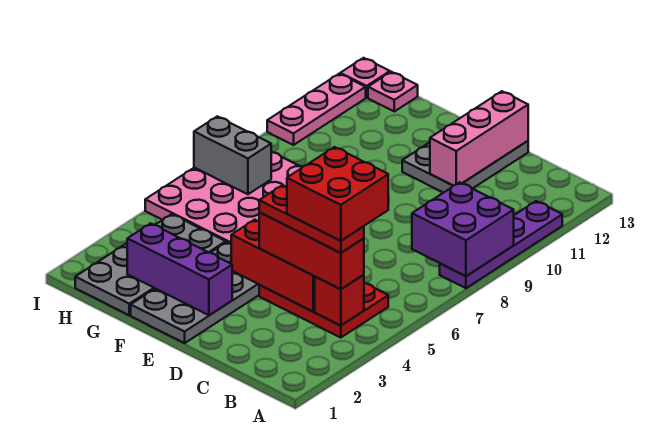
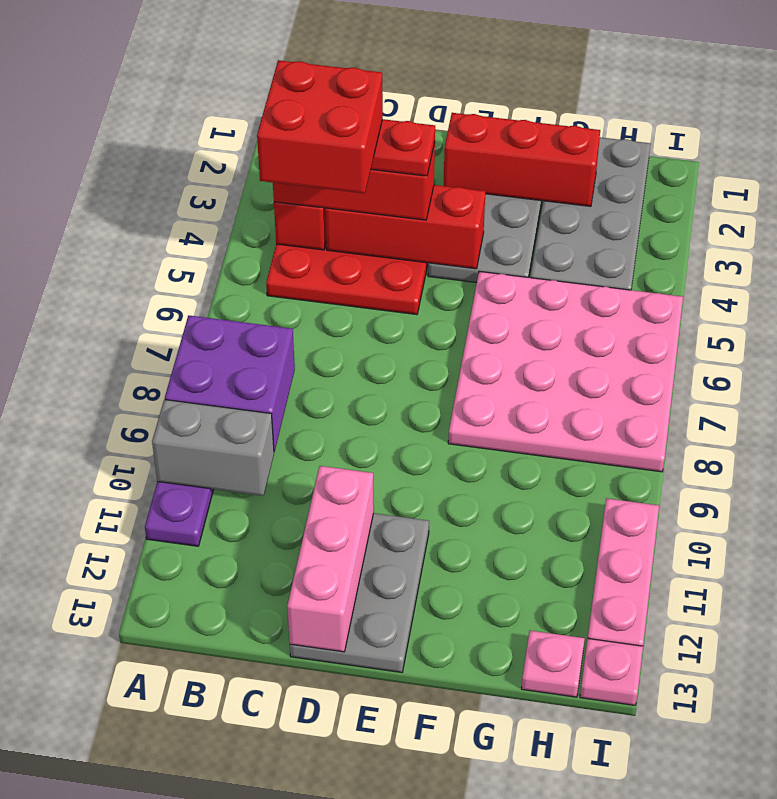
purple brick E2:G2 level 2 -> red brick E2:G2 level 2
grey brick H7:I7 level 2 -> grey brick A10:B10 level 2

